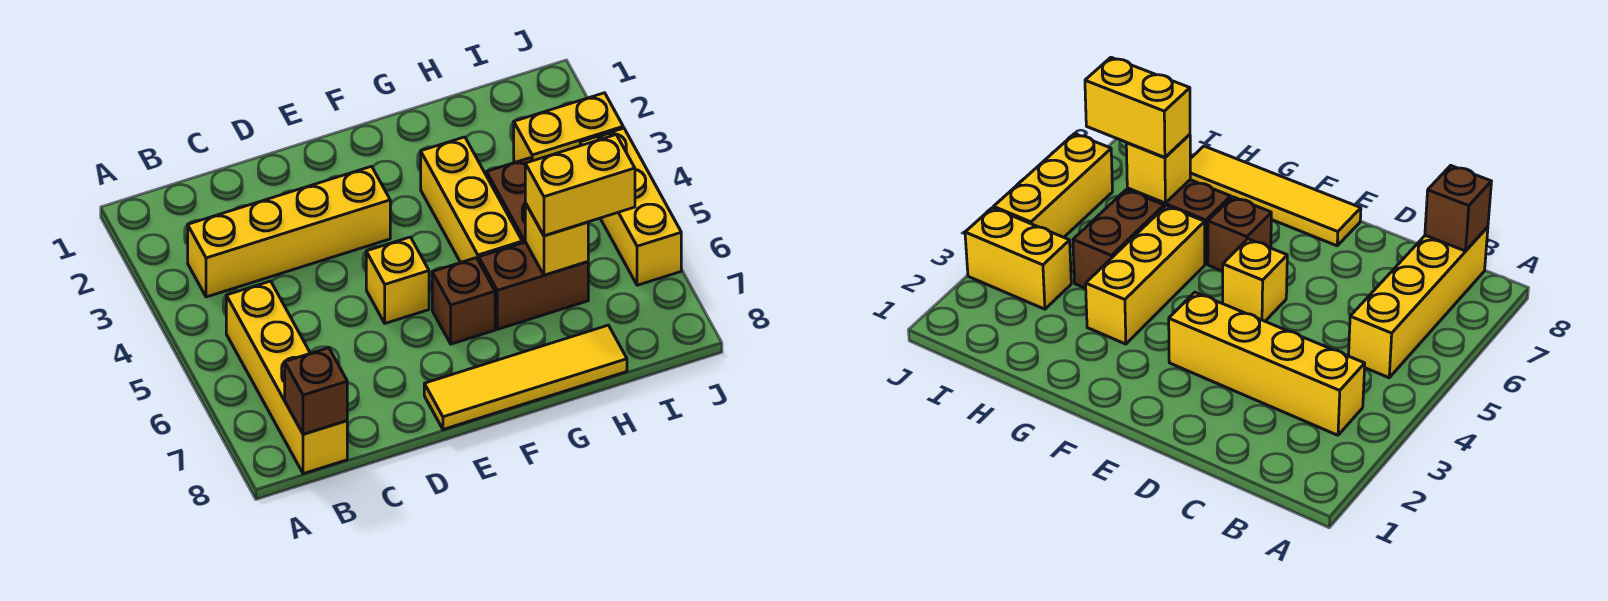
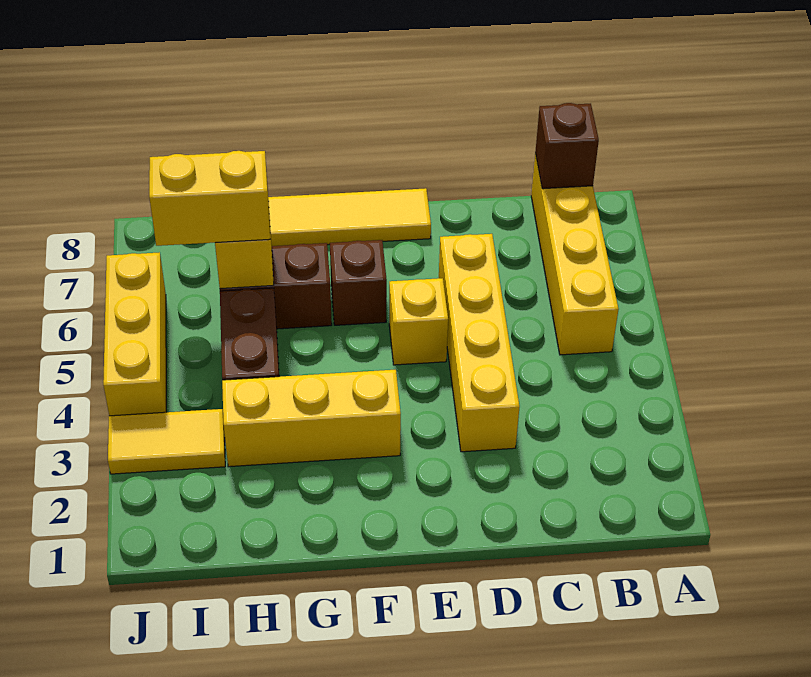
yellow brick B3:E3 level 1 -> yellow brick D3:D6 level 1
yellow brick G3:G5 level 1 -> yellow brick F3:H3 level 1
yellow brick I3:J3 level 1 -> yellow tile I3:J3 level 1

